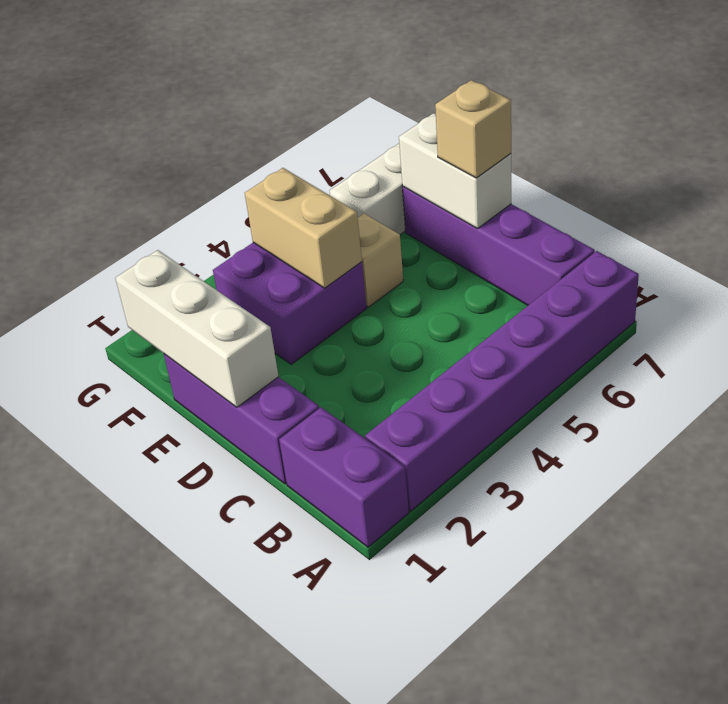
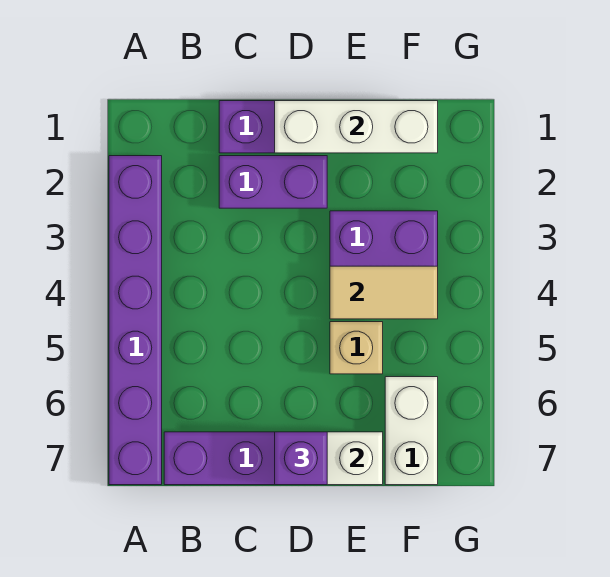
purple brick A1:B1 level 1 -> purple brick C2:D2 level 1
tan brick D7 level 3 -> purple brick D7 level 3
tan brick E4:F4 level 2 -> tan tile E4:F4 level 2

